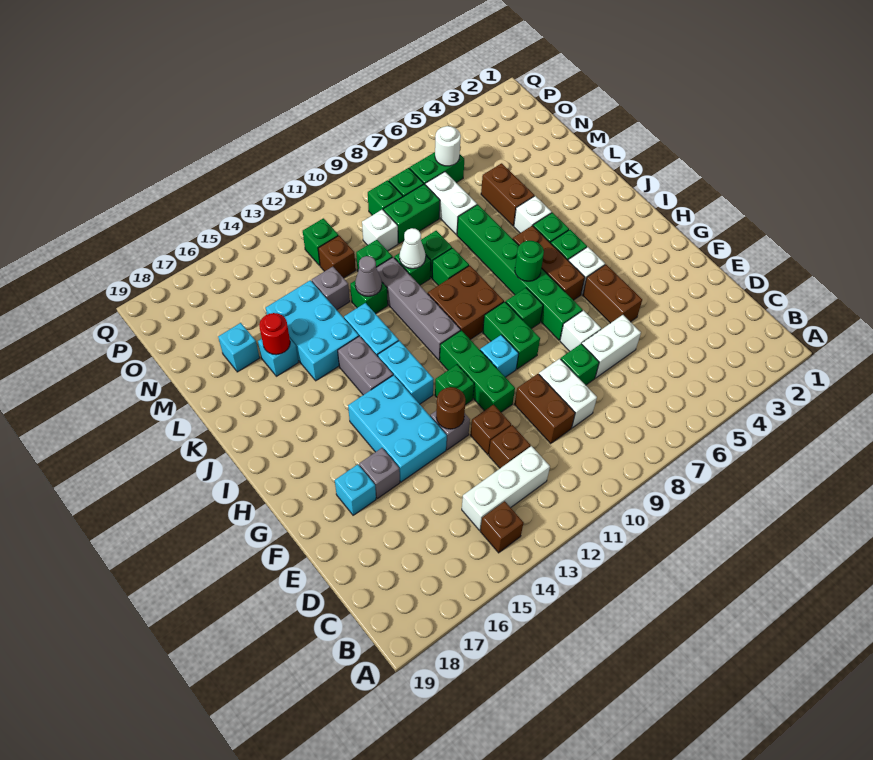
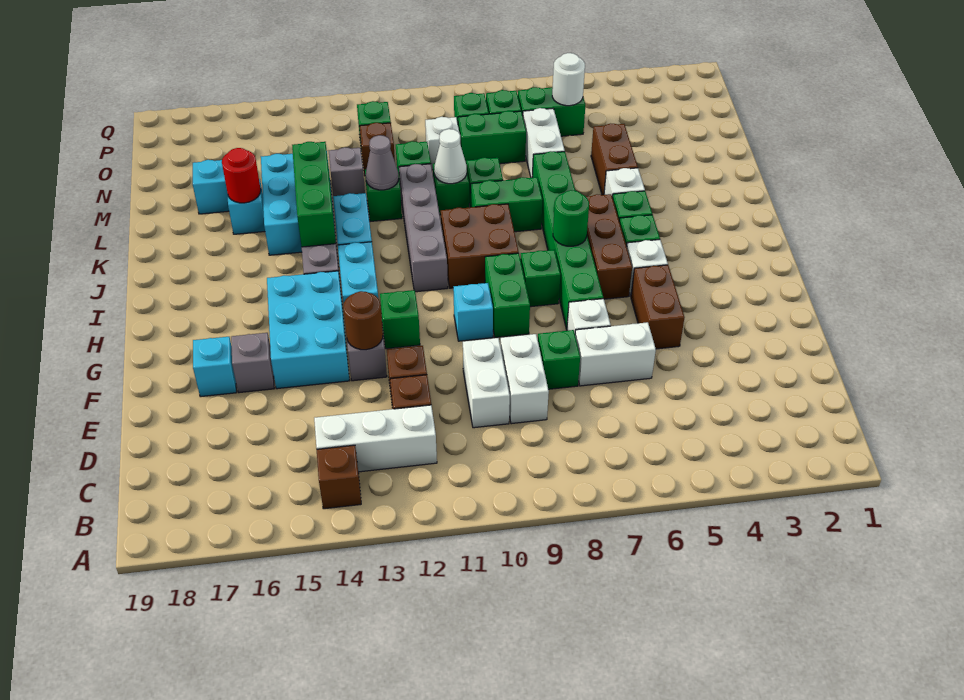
brown brick D10:E10 level 1 -> white brick D10:E10 level 1
green brick F11:H11 level 1 -> green brick J14:L14 level 2
green brick K9 level 1 -> green brick K8:K9 level 1

